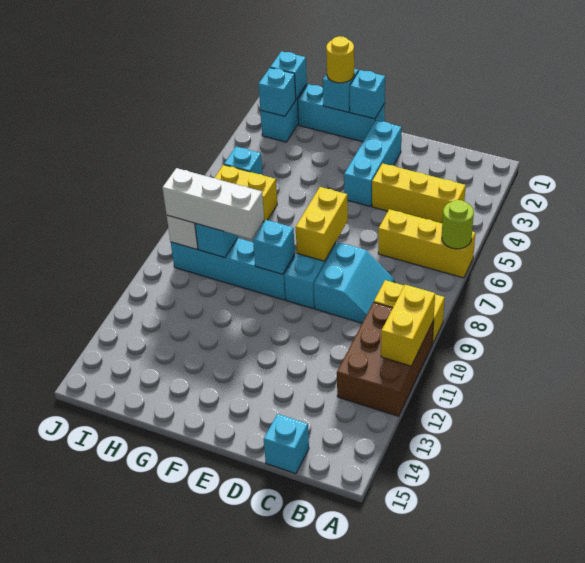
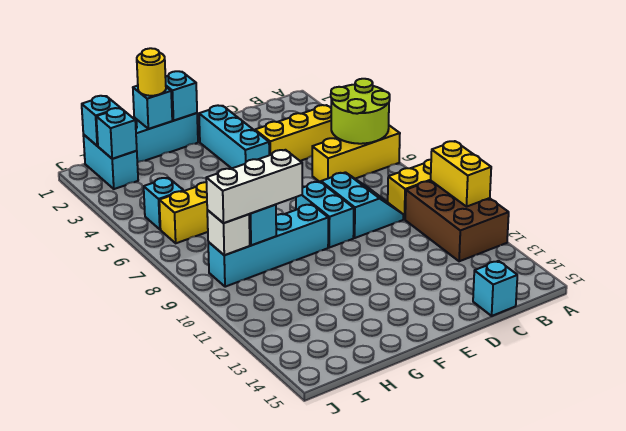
lime round brick A6 level 2 -> lime round brick A5:B6 level 2
yellow brick E7:E8 level 2 -> none
cyan brick F9 level 2 -> none

